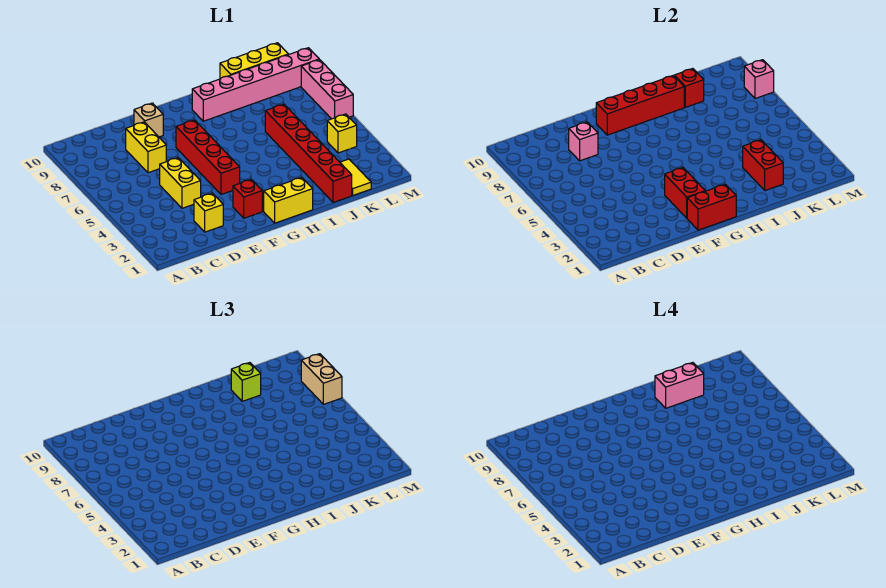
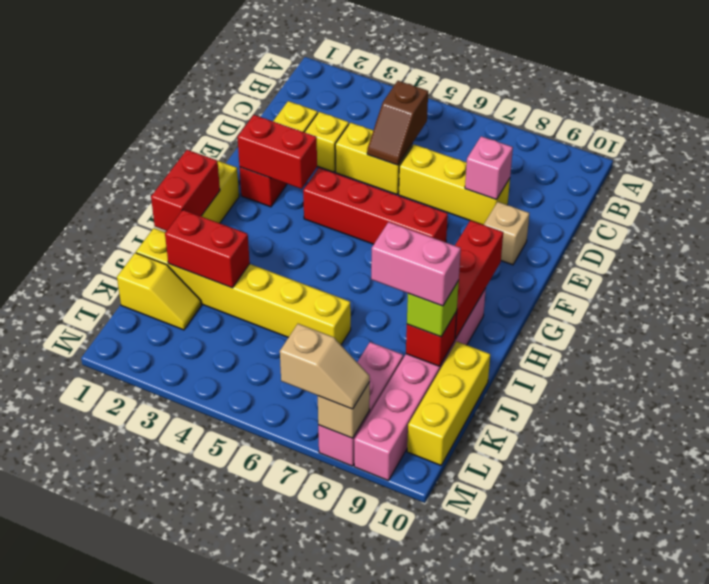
none -> brown slope C5:D5 level 2 top C
yellow brick D7:D8 level 1 -> yellow brick D6:D8 level 1
red brick F1:G1 level 2 -> red brick H1:I1 level 2
red brick F9:I9 level 2 -> red brick G9:I9 level 2
pink brick I9:J9 level 4 -> pink brick J8:J9 level 4
red brick J1:J6 level 1 -> yellow brick J1:J6 level 1
yellow tile K1:K2 level 1 -> yellow slope K1:K2 level 1 top 1
yellow brick L4 level 1 -> yellow brick D3 level 1
pink brick M6:M8 level 1 -> pink brick K8:M8 level 1
tan brick M7:M8 level 3 -> tan slope M7:M8 level 3 top 7
pink brick M8 level 2 -> tan brick M8 level 2

